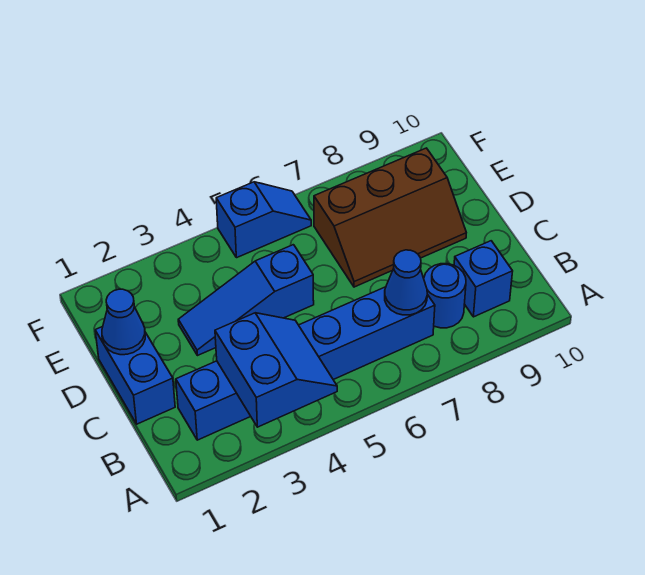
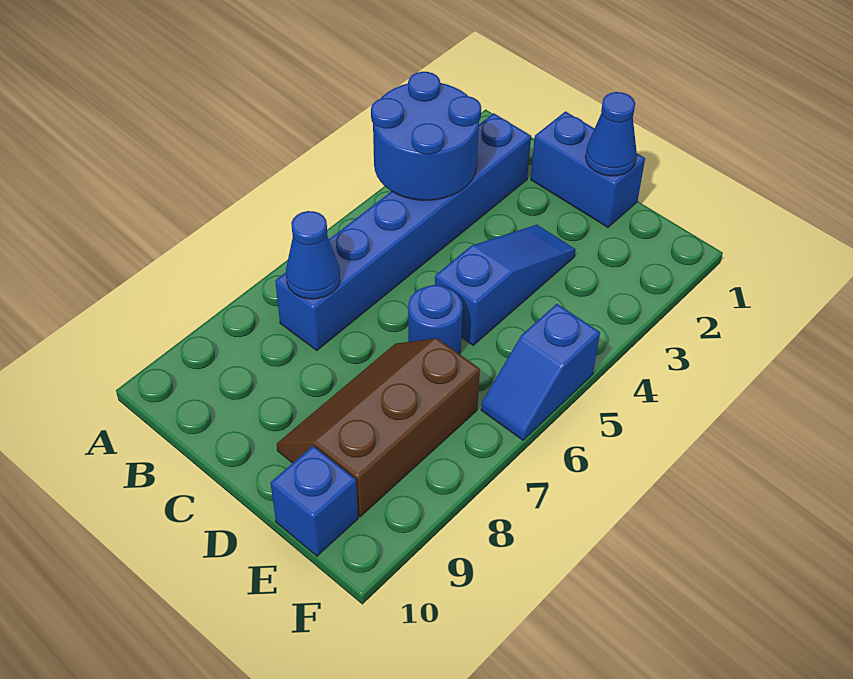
blue slope A3:B4 level 2 top 3 -> blue round brick A3:B4 level 2
blue round brick B8 level 1 -> blue round brick D6 level 1
blue brick B9 level 1 -> blue brick E10 level 1

